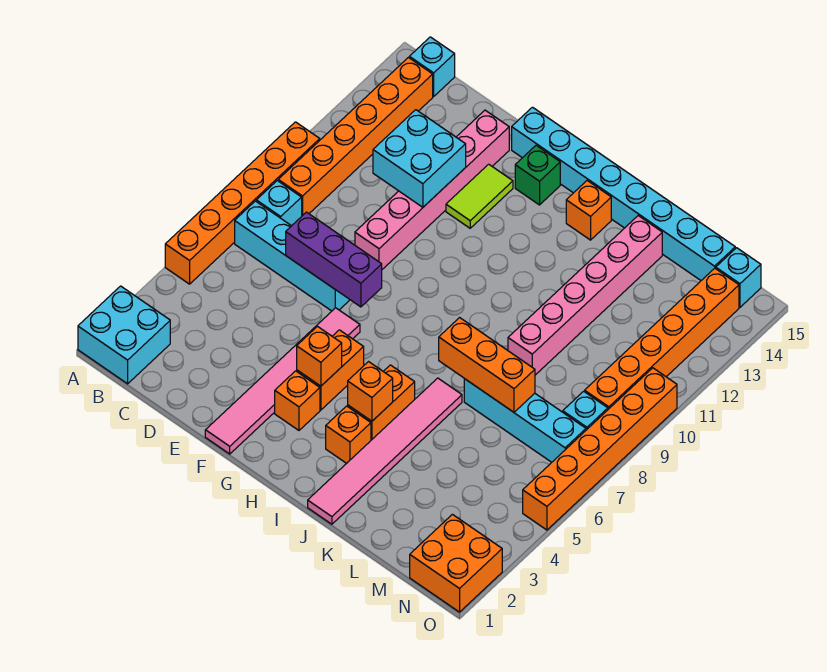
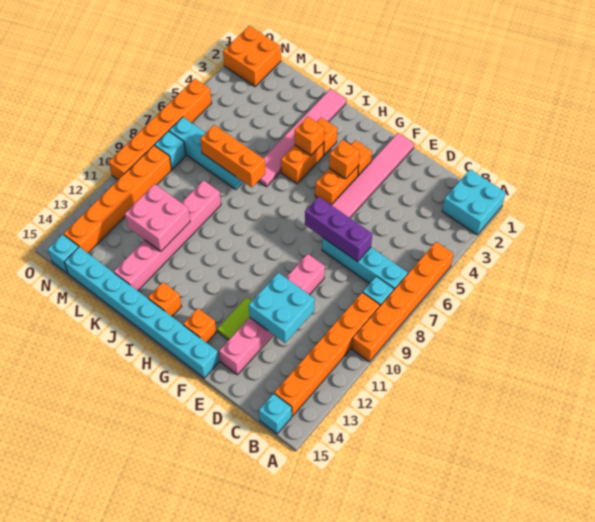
green brick G14 level 1 -> orange brick G14 level 1
none -> pink brick K11:L12 level 2

